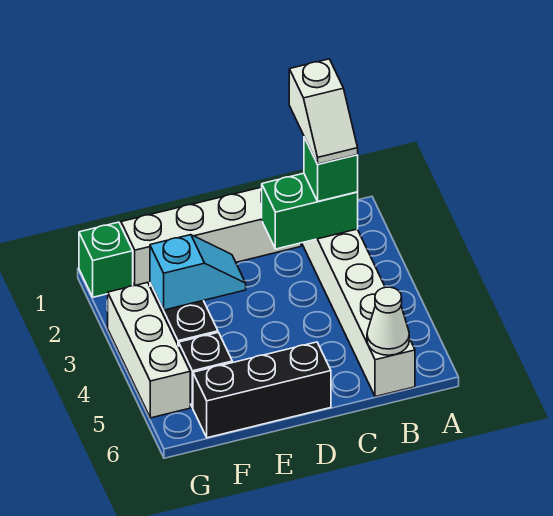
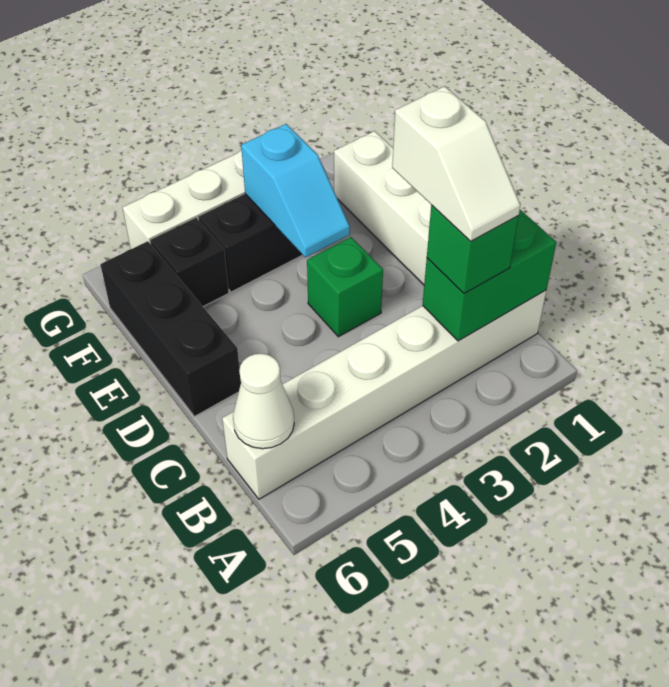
white slope B1:B2 level 4 top 1 -> white slope B2:C2 level 4 top C
green brick B2:C2 level 2 -> green brick B1:B2 level 2
green brick G1 level 1 -> green brick D3 level 1

